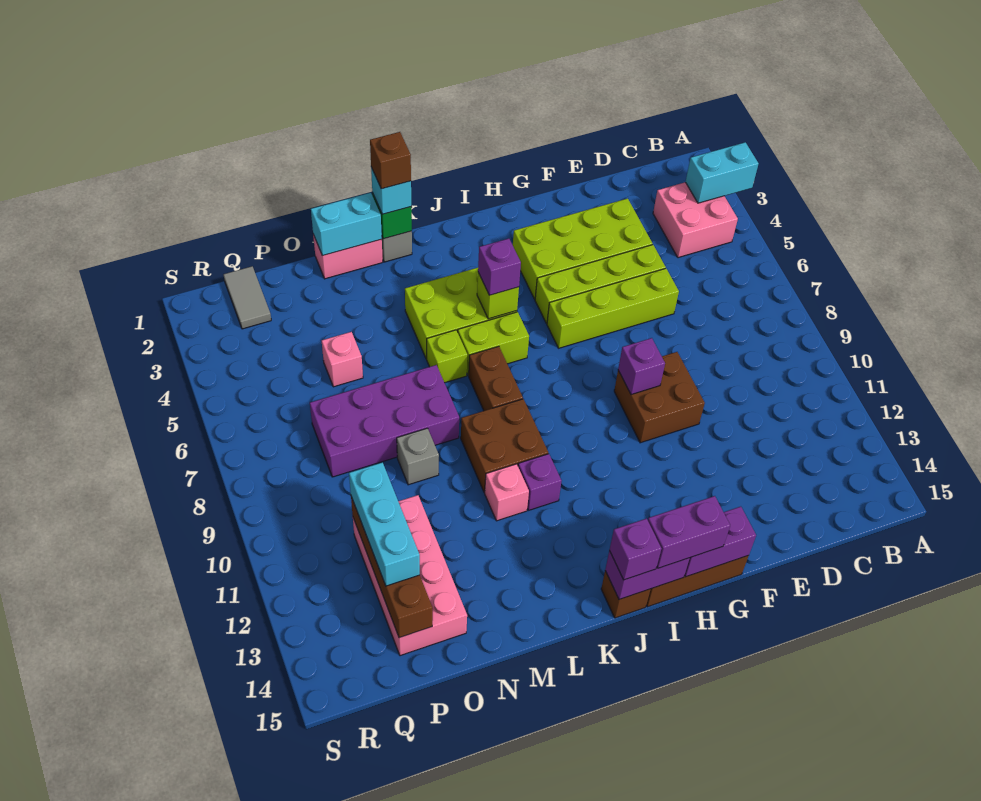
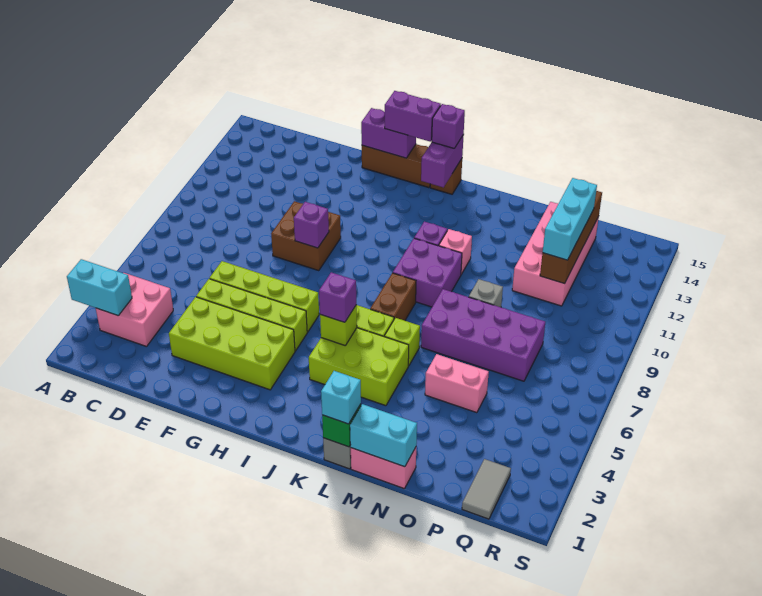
purple brick I15:J15 level 2 -> purple brick J14:J15 level 2
brown brick K9:L10 level 1 -> purple brick K9:L10 level 1
brown brick L1 level 4 -> none
pink brick O5 level 1 -> pink brick N5:O5 level 1

